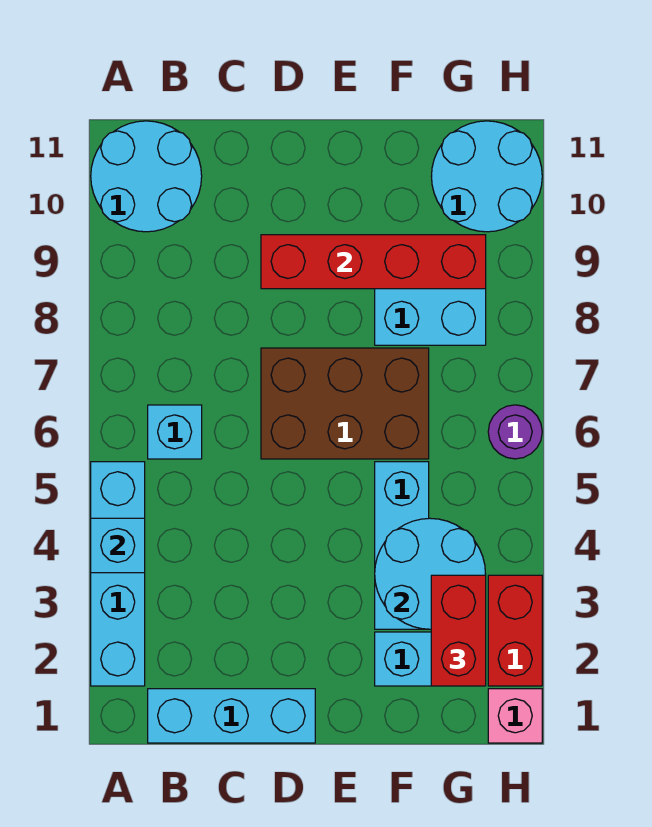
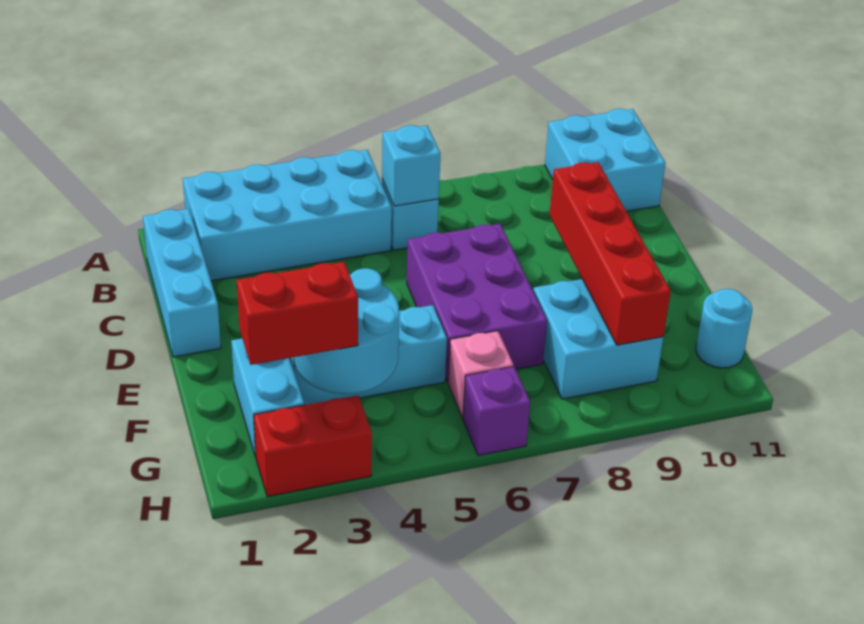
cyan brick A2:A5 level 1 -> cyan brick A2:B5 level 1
cyan brick A4 level 2 -> cyan brick B6 level 2
cyan round brick A10:B11 level 1 -> cyan brick A10:B11 level 1
brown brick D6:F7 level 1 -> purple brick D6:F7 level 1
cyan round brick G10:H11 level 1 -> cyan round brick G11 level 1
pink brick H1 level 1 -> pink brick G6 level 1
purple round brick H6 level 1 -> purple brick H6 level 1

